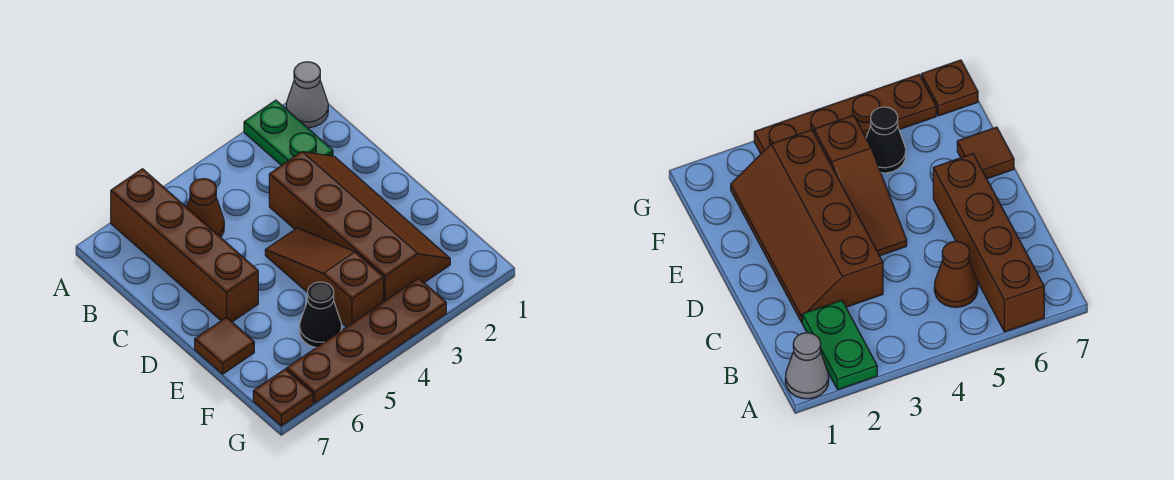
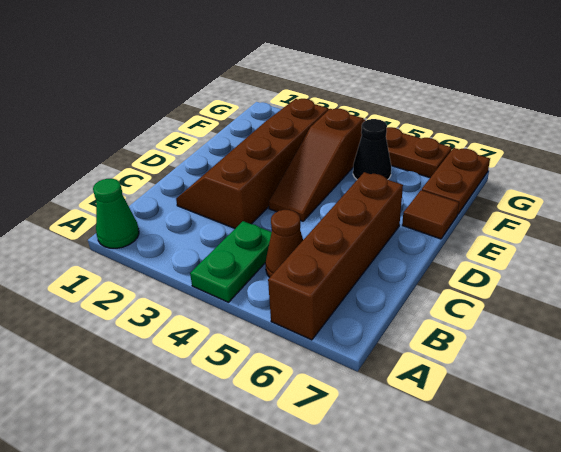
grey cone A1 level 1 -> green cone A1 level 1
green plate A2:B2 level 1 -> green plate A4:B4 level 1
brown plate G7 level 1 -> brown plate F7:G7 level 1

